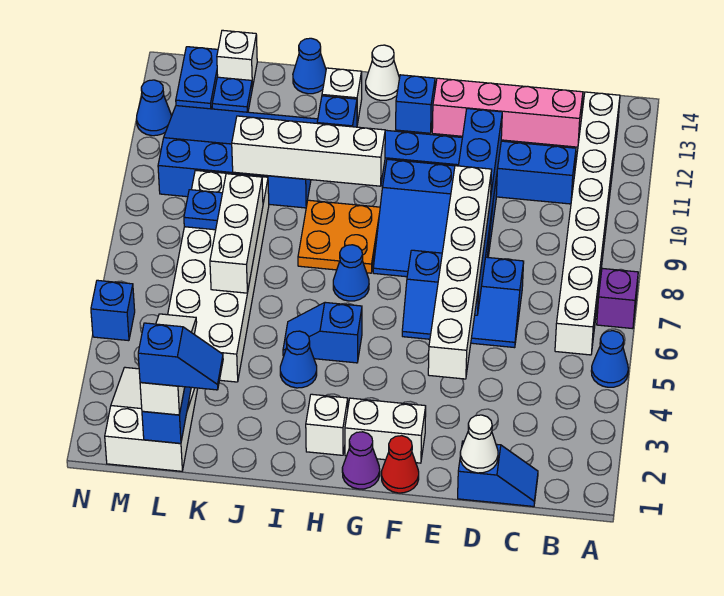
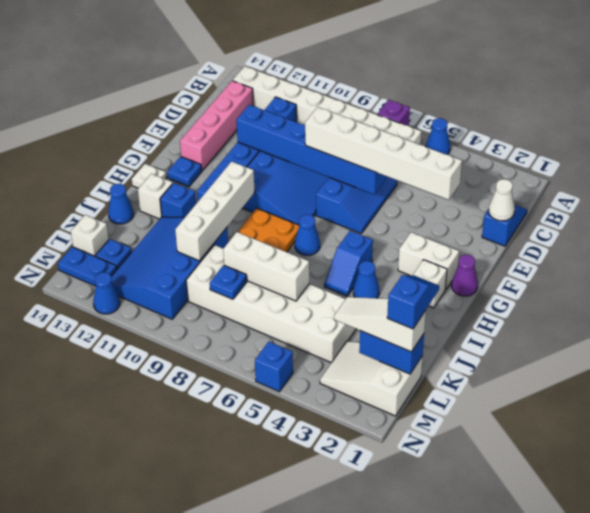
red cone F1 level 1 -> none
white brick F2:G2 level 1 -> white brick G2:G3 level 1
blue brick G13 level 1 -> blue plate G13 level 1
white cone H14 level 1 -> white plate H14 level 1

